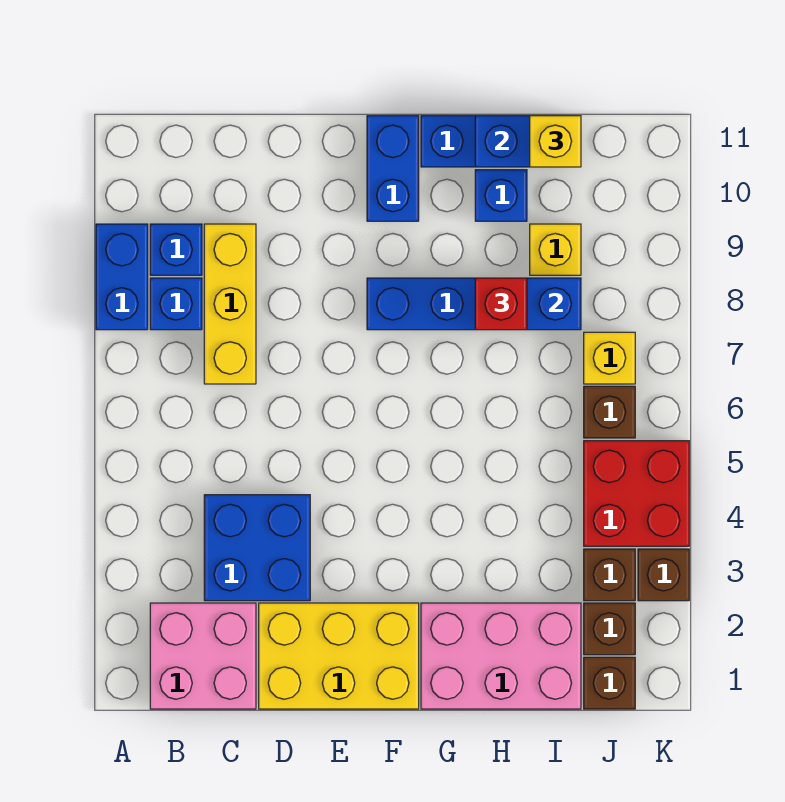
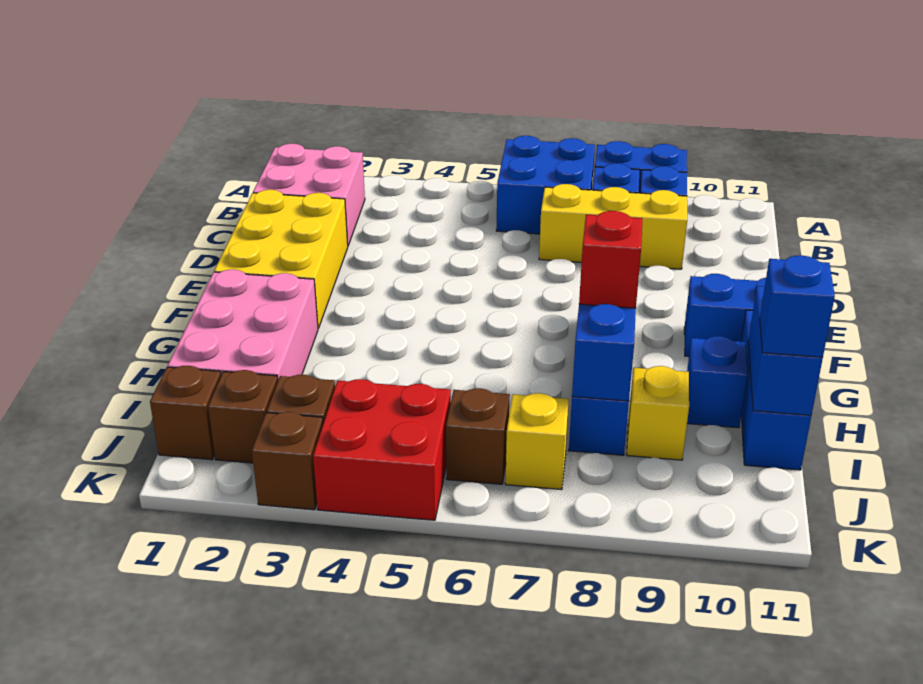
blue brick C3:D4 level 1 -> blue brick A6:B7 level 1
yellow brick I11 level 3 -> blue brick I11 level 3

